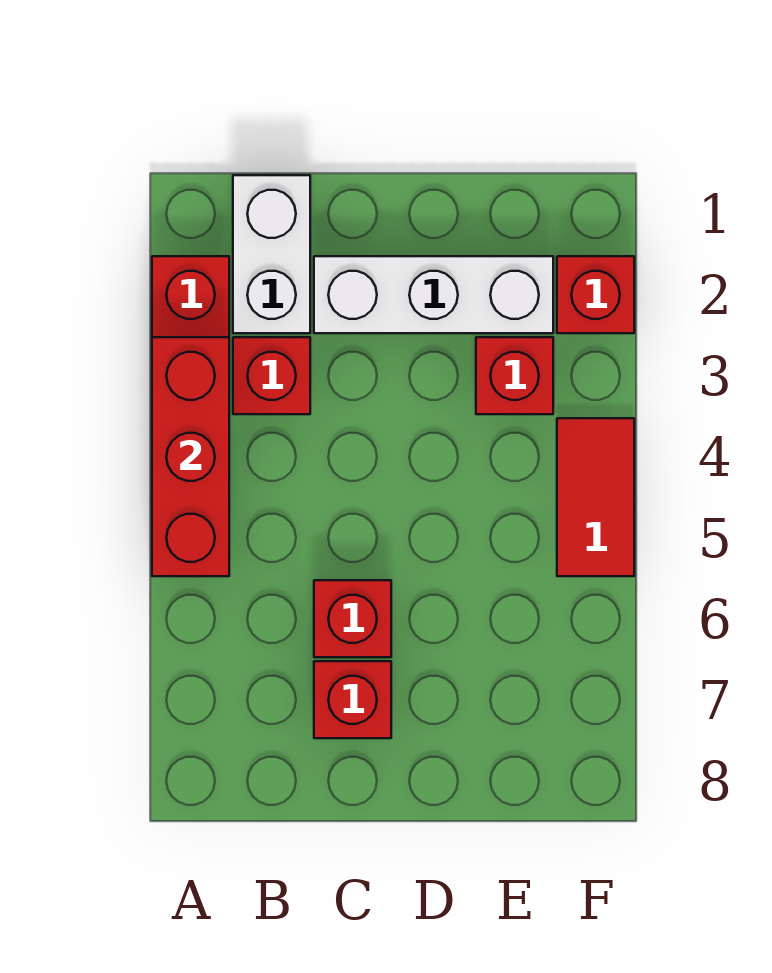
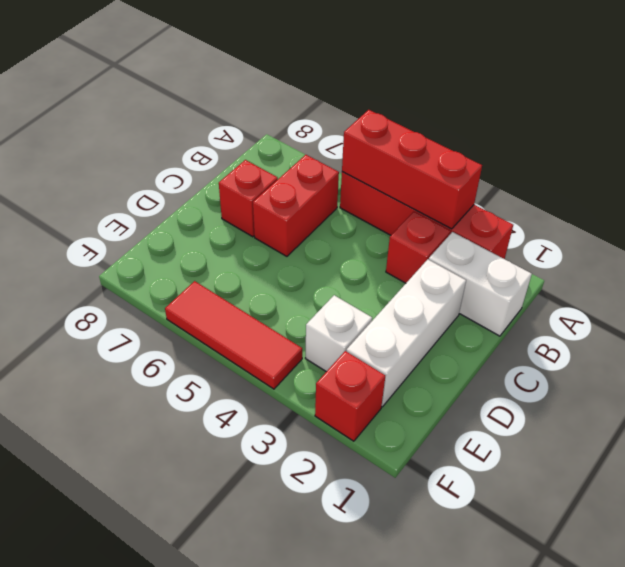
red brick C6 level 1 -> red brick B6:C6 level 1
red brick E3 level 1 -> white brick E3 level 1
red tile F4:F5 level 1 -> red tile F4:F6 level 1

